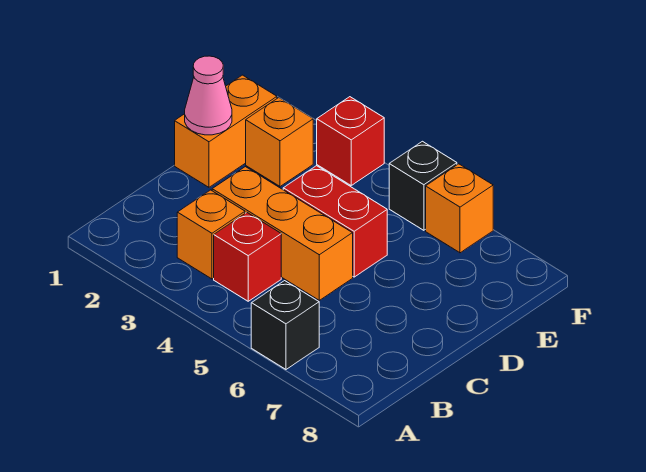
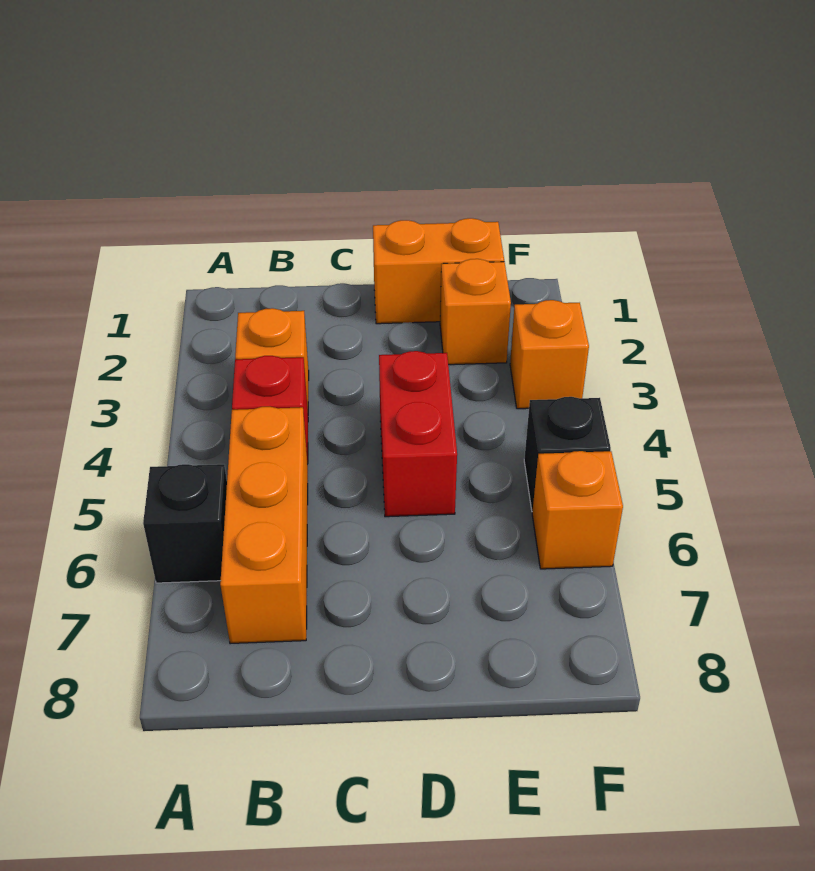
orange brick C3:C5 level 1 -> orange brick B5:B7 level 1
pink cone D1 level 2 -> none
red brick F3 level 1 -> orange brick F3 level 1

